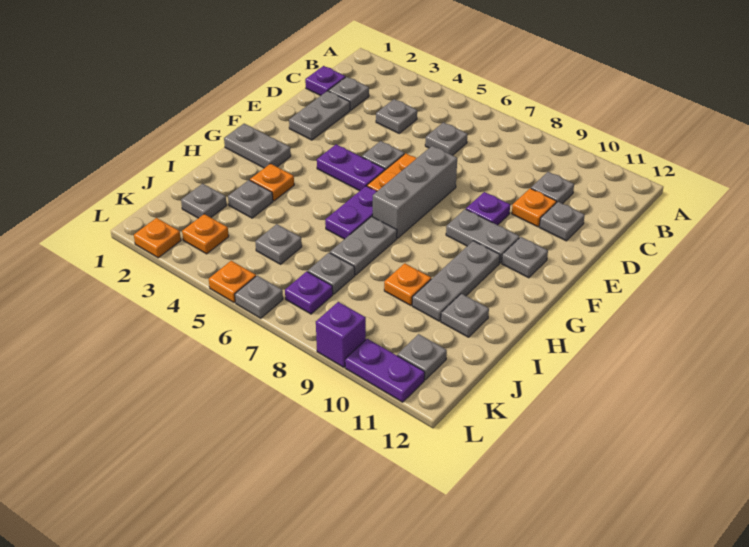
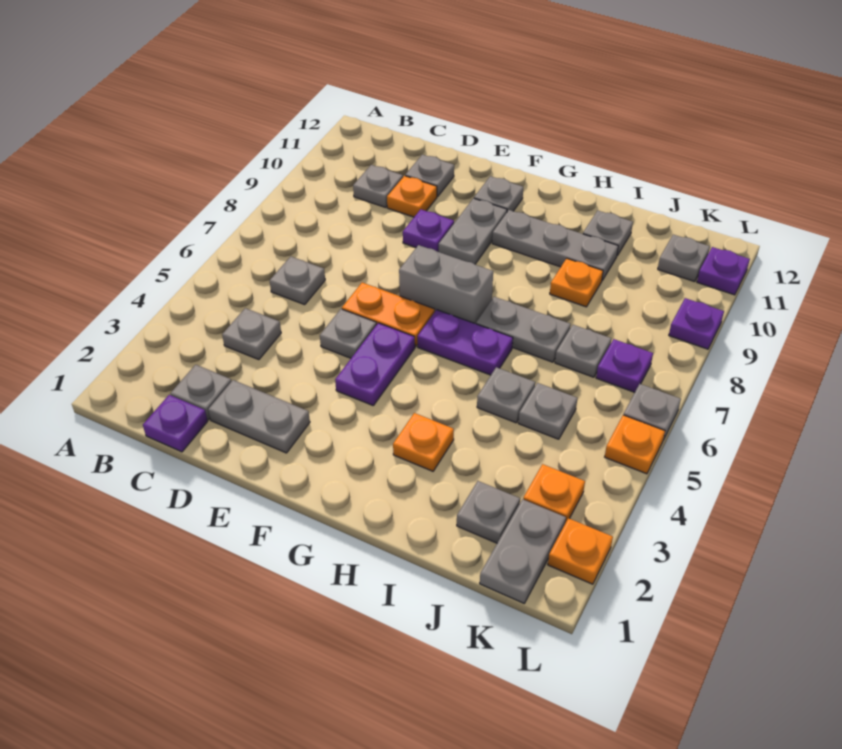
grey brick E7:G7 level 1 -> grey brick F7:G7 level 1
grey plate G1:G2 level 1 -> grey plate K1:K2 level 1
grey plate I3 level 1 -> grey plate I5 level 1
purple brick L9 level 1 -> purple plate L9 level 1
purple plate L10:L11 level 1 -> purple plate L11 level 1

